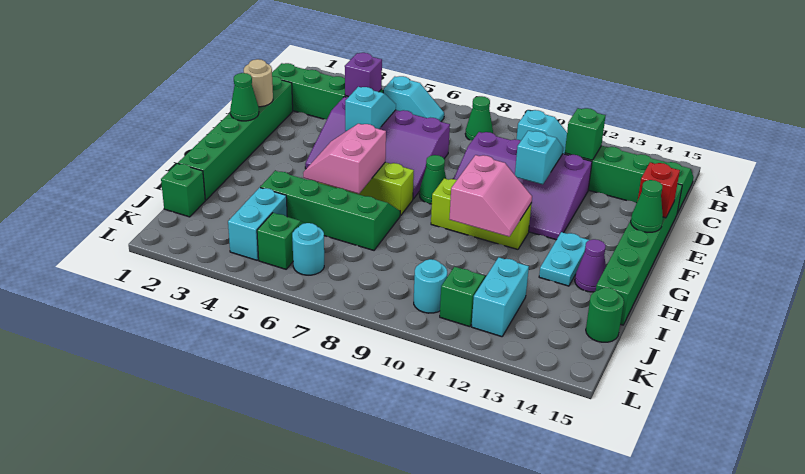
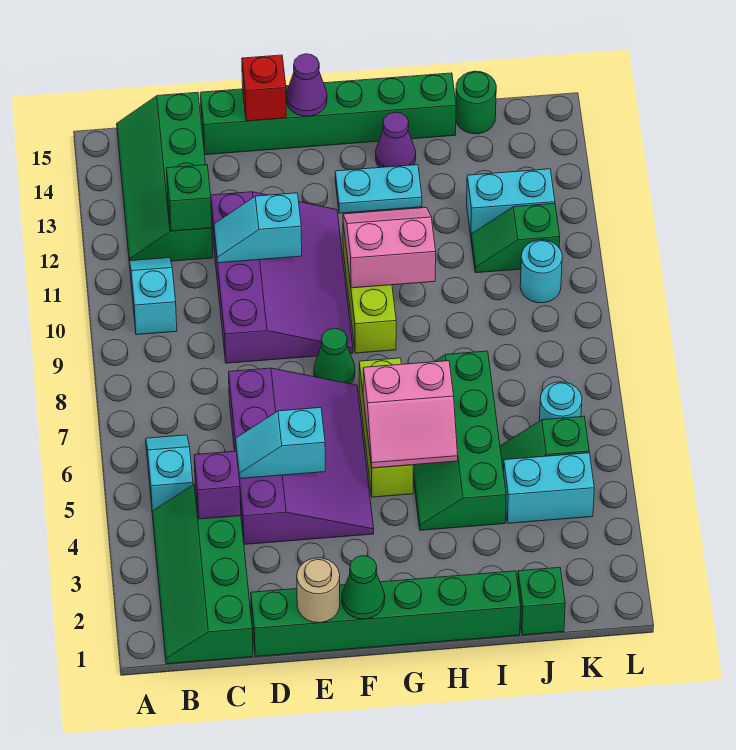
green cone B8 level 1 -> none
green cone F15 level 2 -> purple cone F15 level 2

